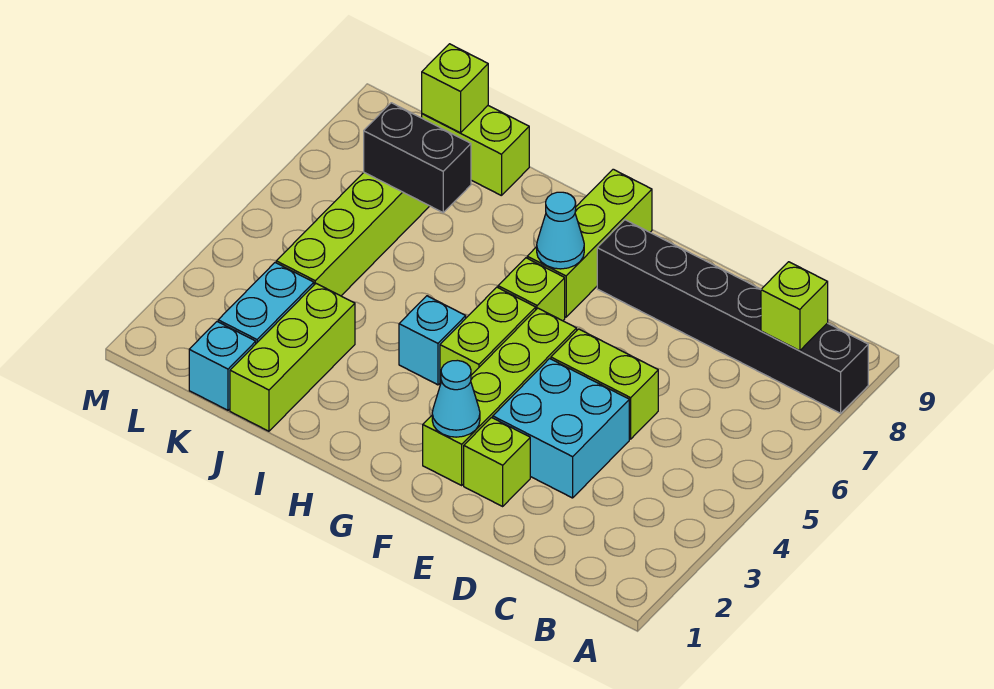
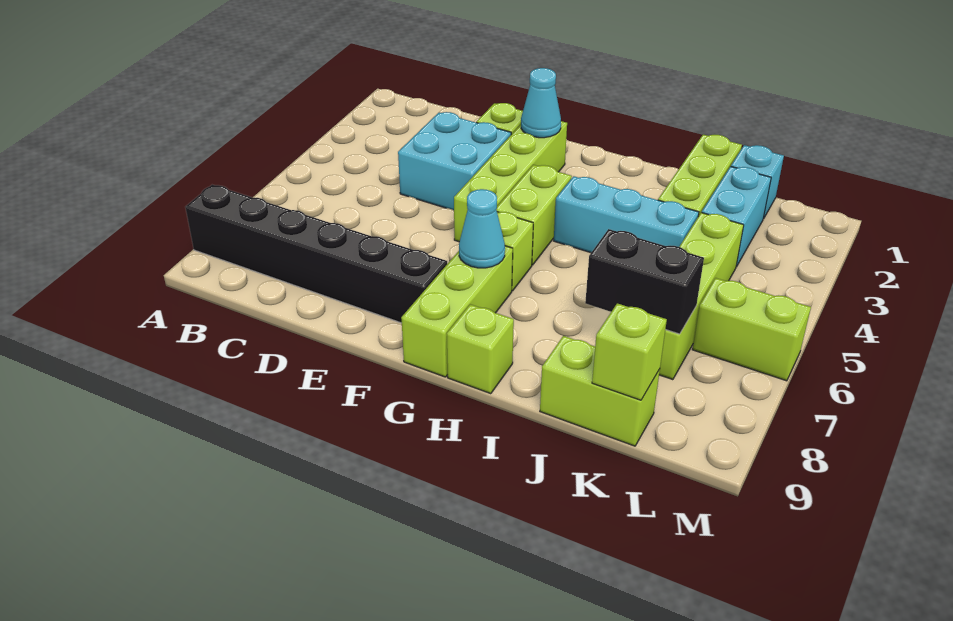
lime brick B8 level 2 -> lime brick H9 level 1
lime brick D5:E5 level 1 -> lime brick L6:M6 level 1
cyan brick H4 level 1 -> cyan brick H4:J4 level 1

